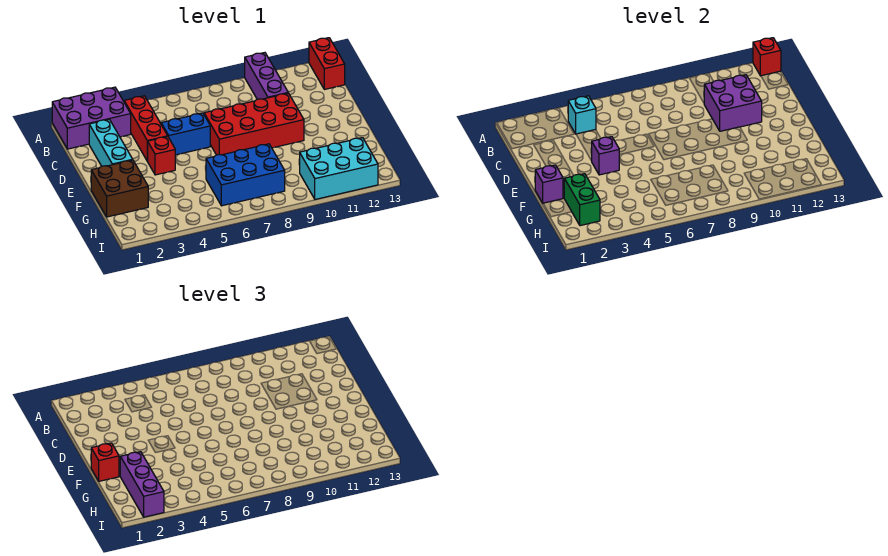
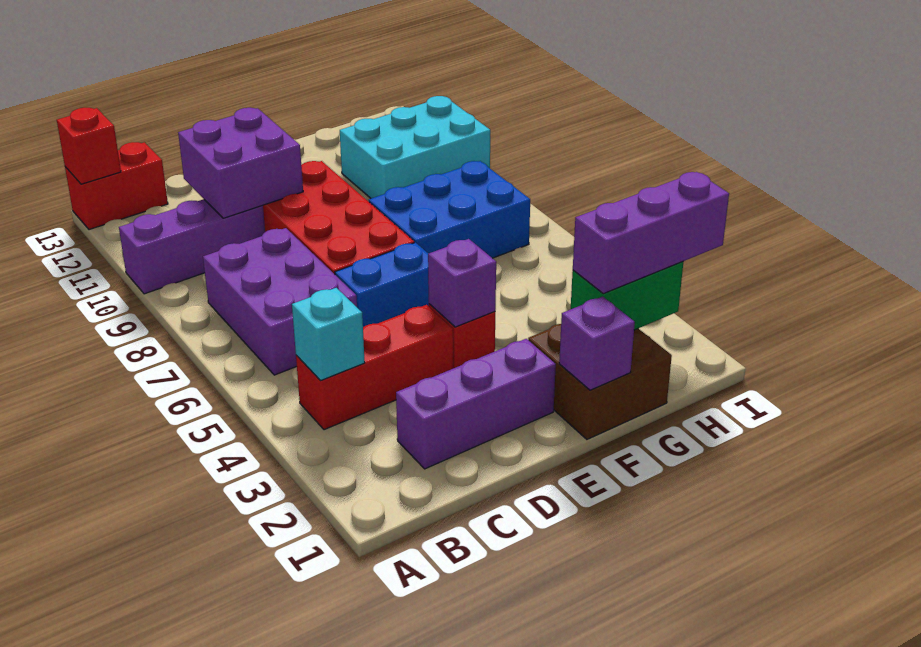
purple brick A1:B3 level 1 -> purple brick B6:C8 level 1
cyan brick C2:E2 level 1 -> purple brick C2:E2 level 1
blue brick D5:D6 level 1 -> blue brick D6:E6 level 1
red brick F1 level 3 -> none
blue brick G6:H8 level 1 -> blue brick F7:H8 level 1
cyan brick H10:I12 level 1 -> cyan brick G10:I11 level 1

